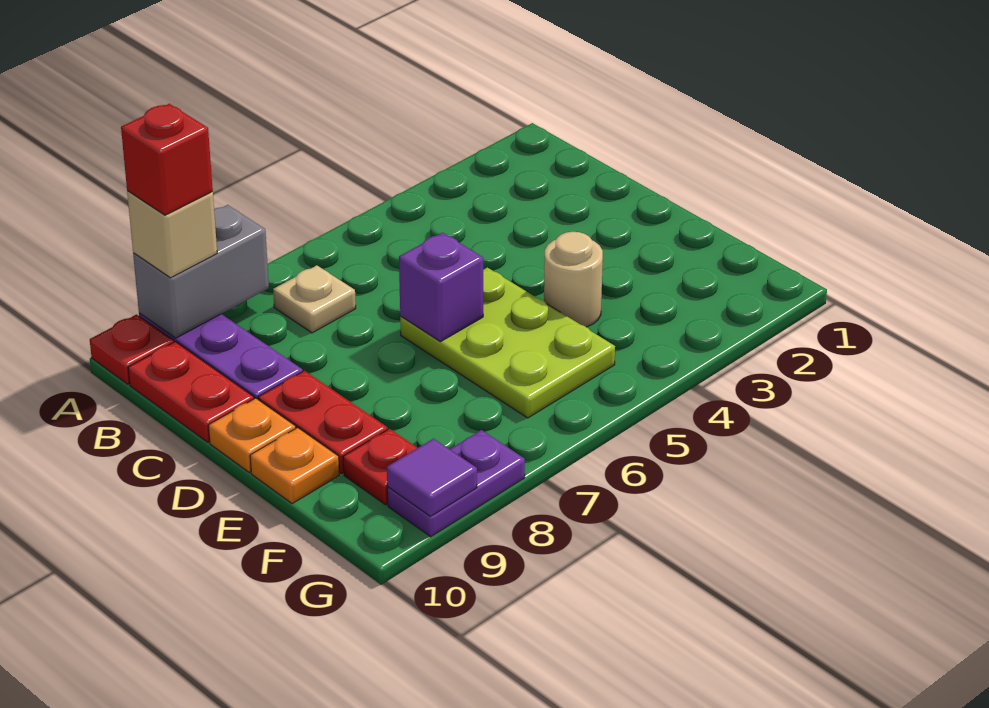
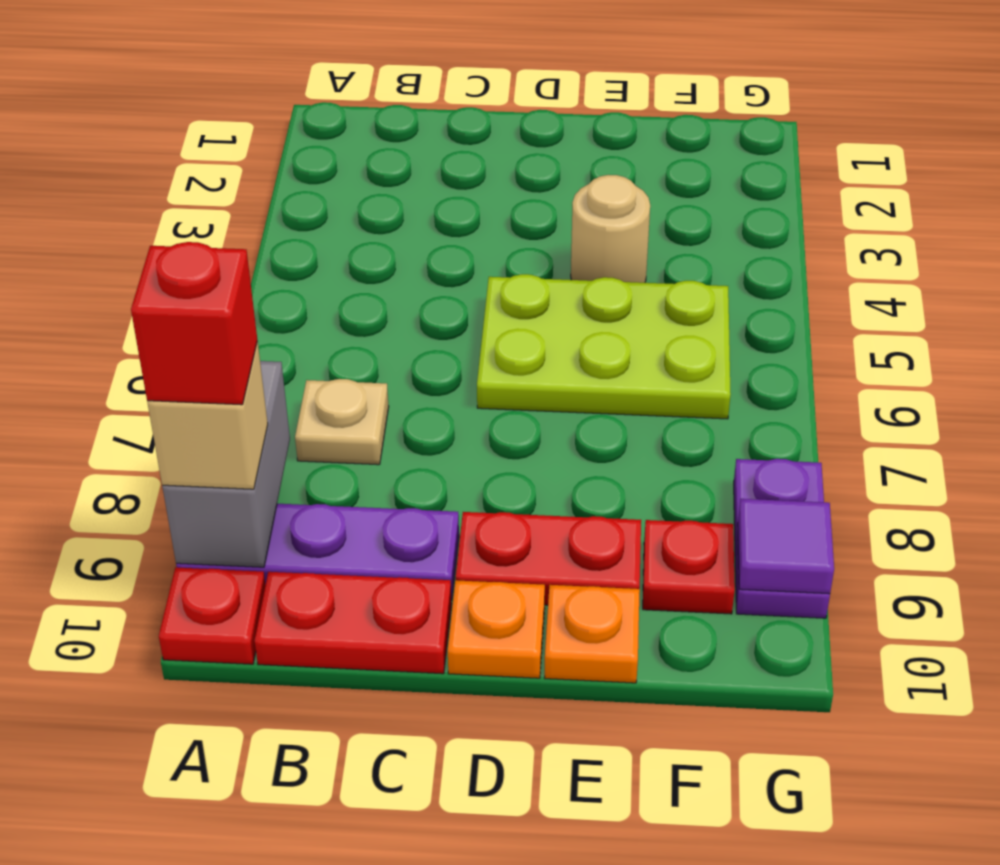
purple brick D6 level 2 -> none

